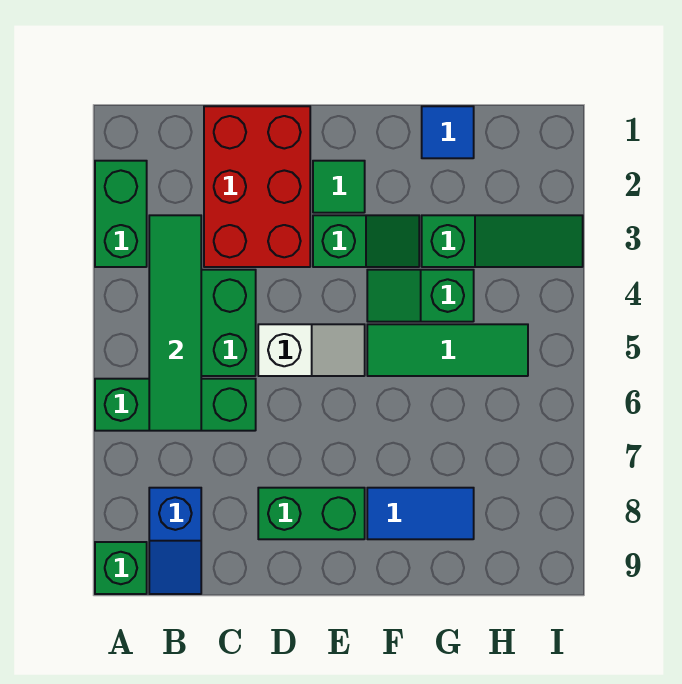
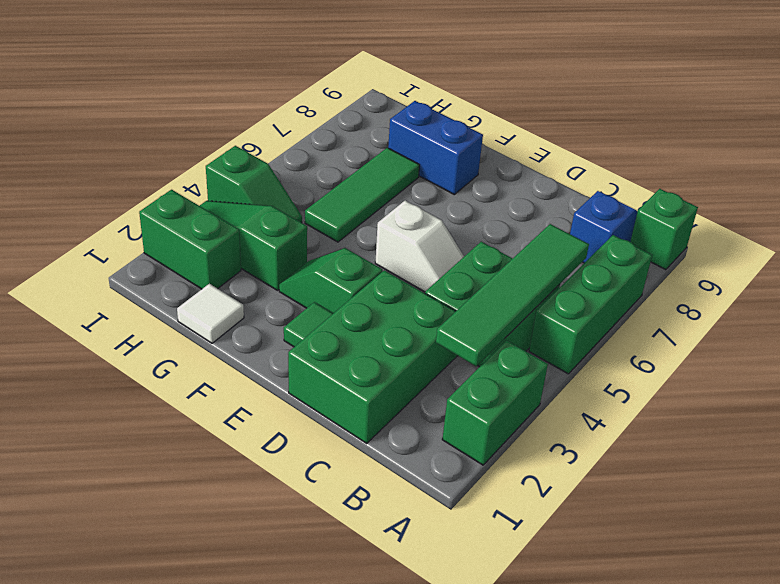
green brick A6:C6 level 1 -> green brick A5:A7 level 1
red brick C1:D3 level 1 -> green brick C1:D3 level 1
white slope D5:E5 level 1 top D -> white slope D5:E5 level 1 top E
green brick D8:E8 level 1 -> green brick H2:I2 level 1
green slope F4:G4 level 1 top G -> green slope H4:I4 level 1 top I
green tile F5:H5 level 1 -> green tile G5:G7 level 1
blue tile F8:G8 level 1 -> blue brick F8:G8 level 1
blue tile G1 level 1 -> white tile G1 level 1

